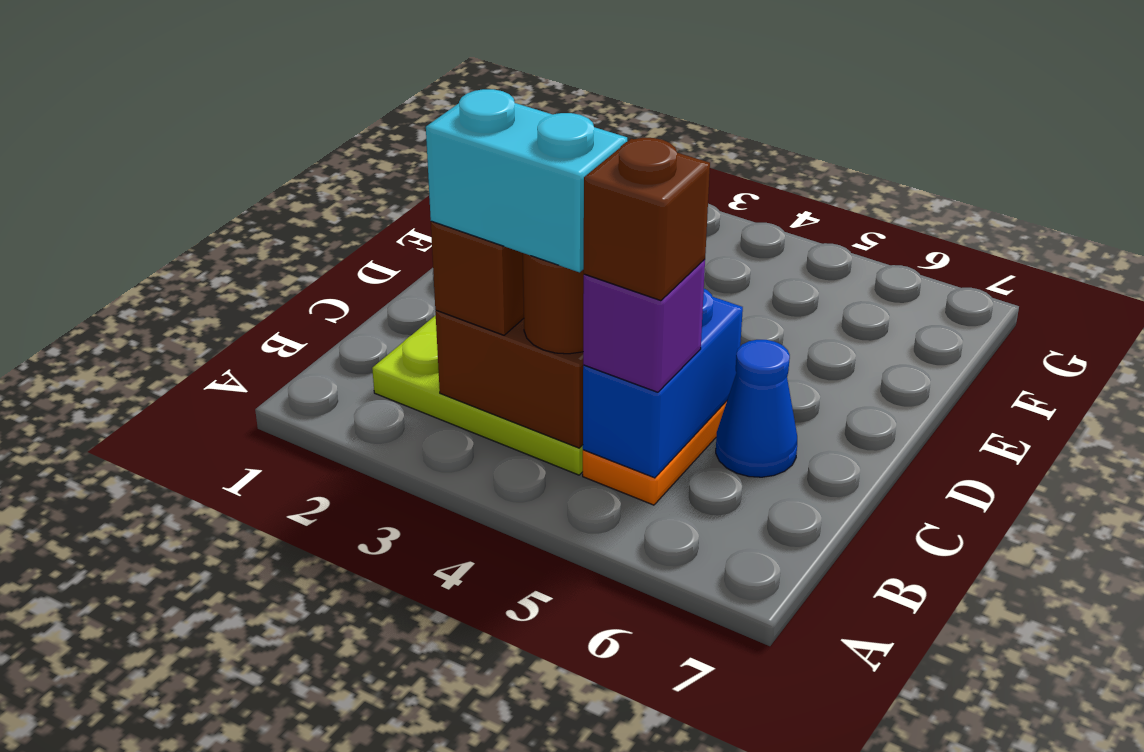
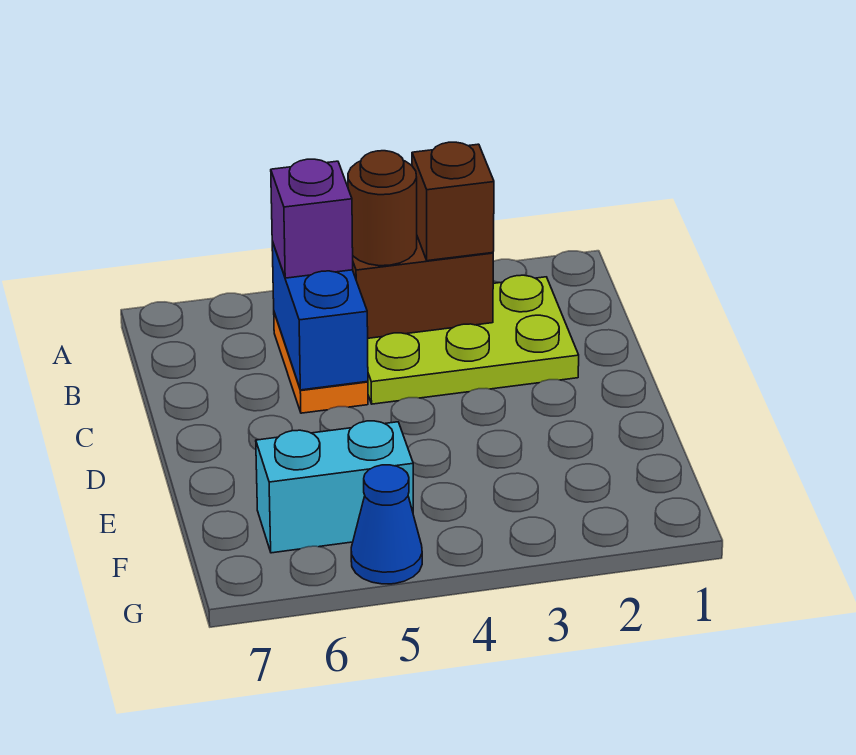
cyan brick B3:B4 level 4 -> cyan brick F5:F6 level 1
brown brick B5 level 4 -> none
blue cone C6 level 1 -> blue cone G5 level 1

